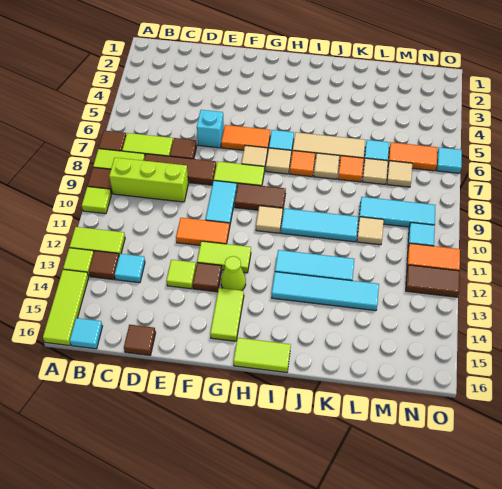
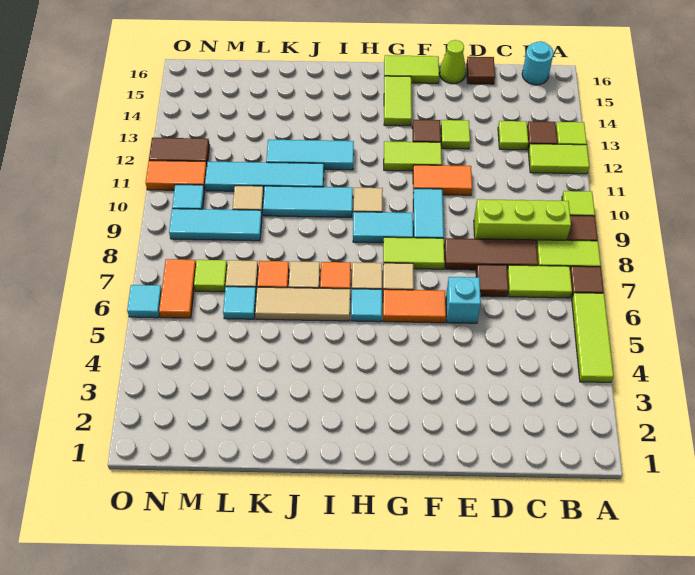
lime tile A14:A16 level 1 -> lime tile A4:A6 level 1
cyan tile B16 level 1 -> cyan round brick B16 level 1
cyan tile C13 level 1 -> lime tile C13 level 1
brown tile G9:H9 level 1 -> cyan tile G9:H9 level 1
lime cone G13 level 1 -> lime cone E16 level 1
lime tile H16:I16 level 1 -> lime tile F16:G16 level 1
cyan tile I13:L13 level 1 -> cyan tile J11:M11 level 1
orange tile M6:N6 level 1 -> orange tile N6:N7 level 1
tan tile M7 level 1 -> lime tile M7 level 1

